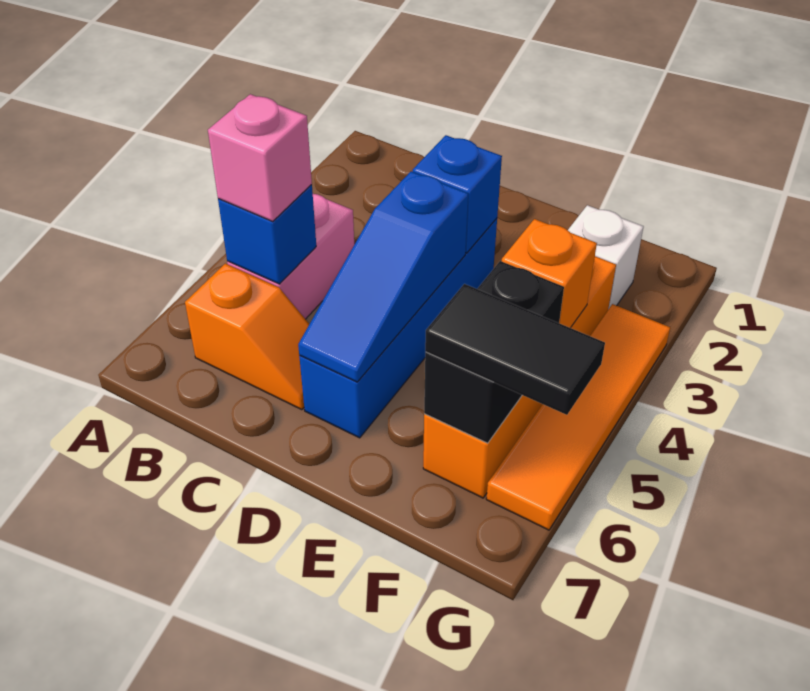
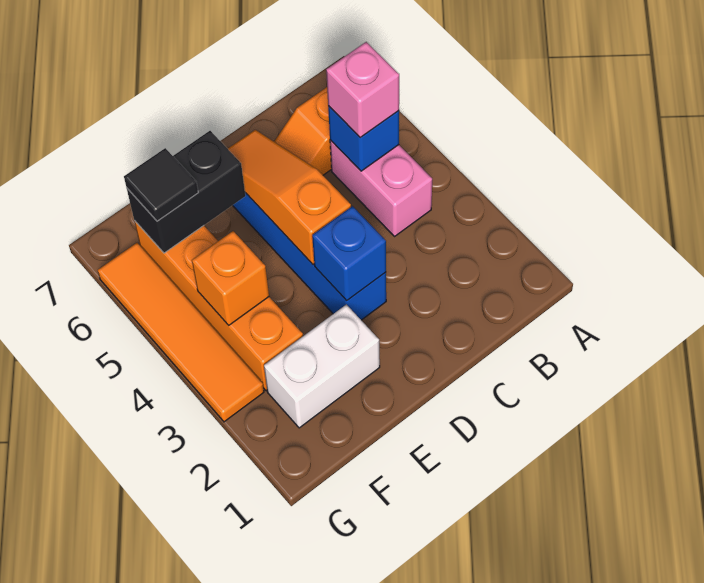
blue slope D4:D6 level 2 top 4 -> orange slope D4:D6 level 2 top 4
white brick F2 level 1 -> white brick E2:F2 level 1
black brick F5:F6 level 2 -> black brick E6:F6 level 2
black tile F6:G6 level 3 -> black tile F6 level 3

